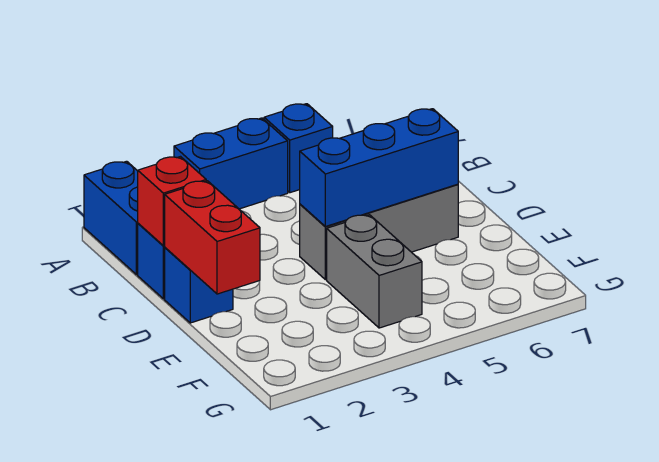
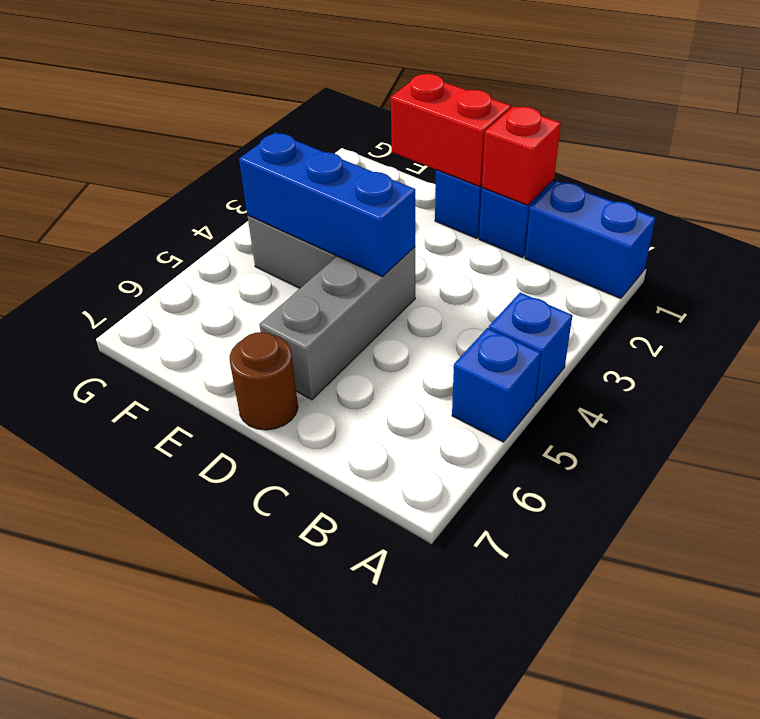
blue brick A3:A4 level 1 -> blue brick A4 level 1
blue brick D4:D6 level 2 -> blue brick D4:F4 level 2
none -> brown round brick D7 level 1

